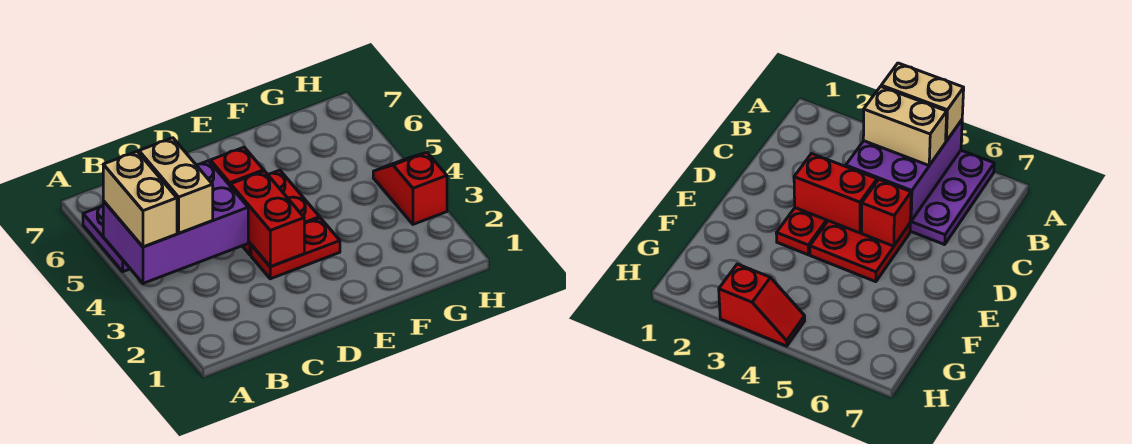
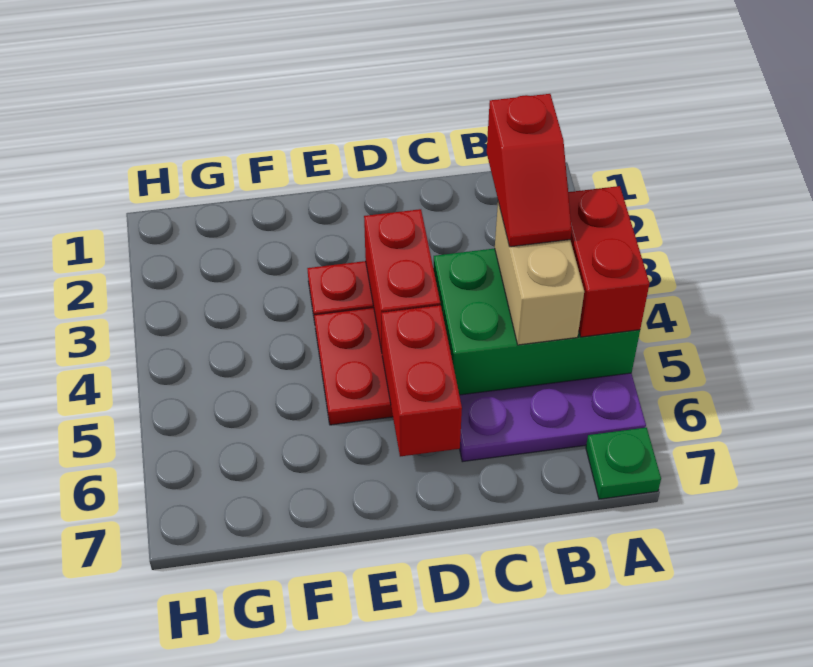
purple brick A4:C5 level 2 -> green brick A4:C5 level 2
tan brick A4:A5 level 3 -> red brick A4:A5 level 3
none -> green plate A7 level 1
red brick D5 level 2 -> red brick D5:D6 level 2
red slope H3:H4 level 1 top 3 -> red slope B3:B4 level 4 top 3

